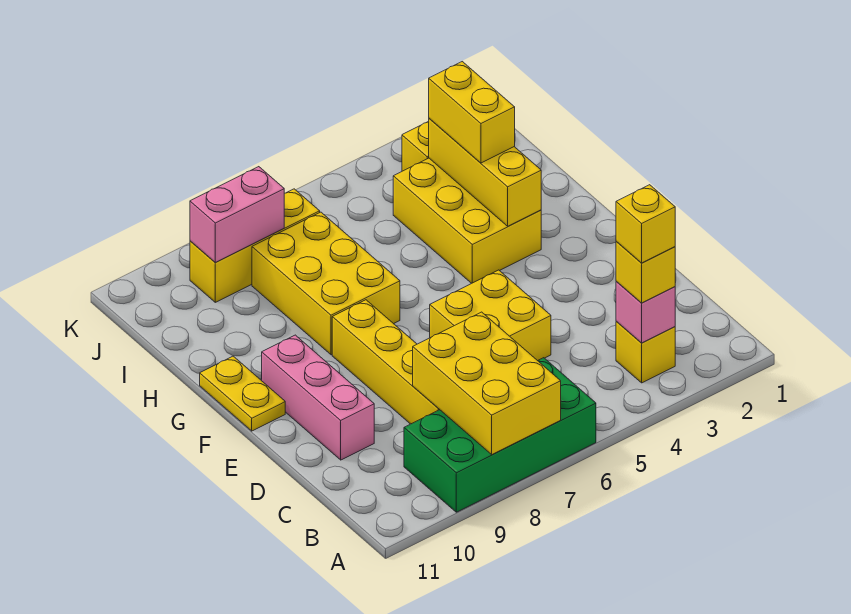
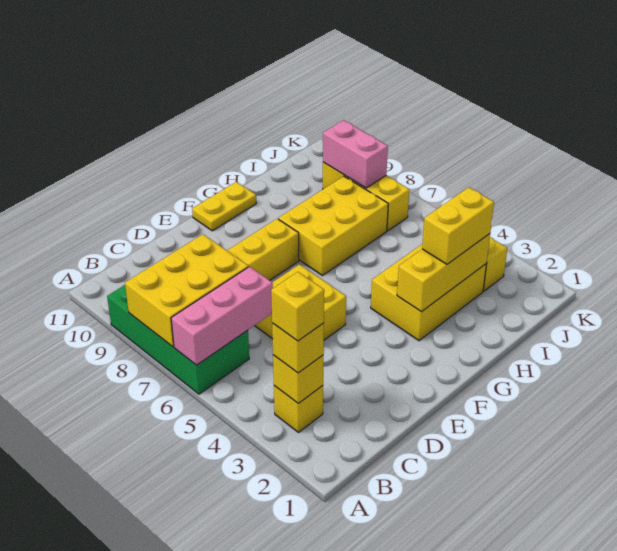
pink brick B3 level 2 -> yellow brick B3 level 2
pink brick D10:F10 level 1 -> pink brick A6:C6 level 2

